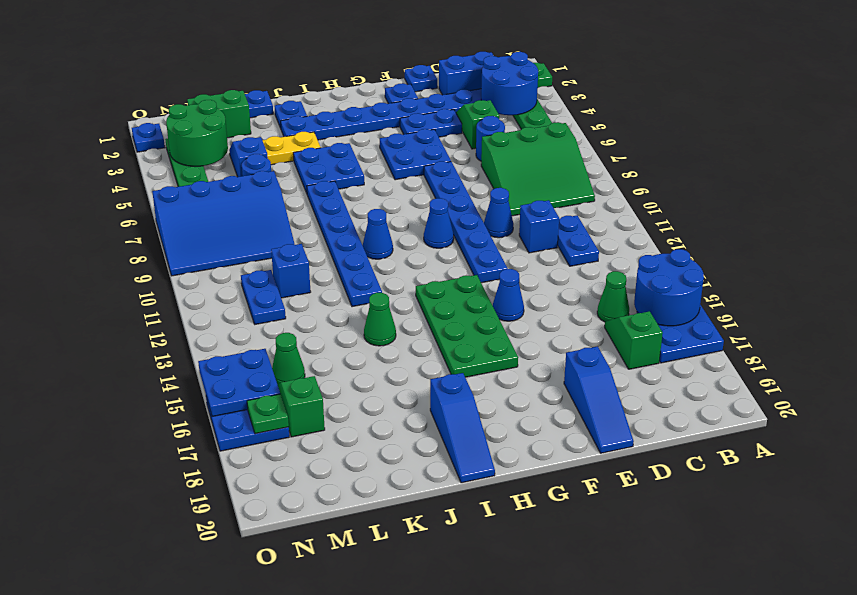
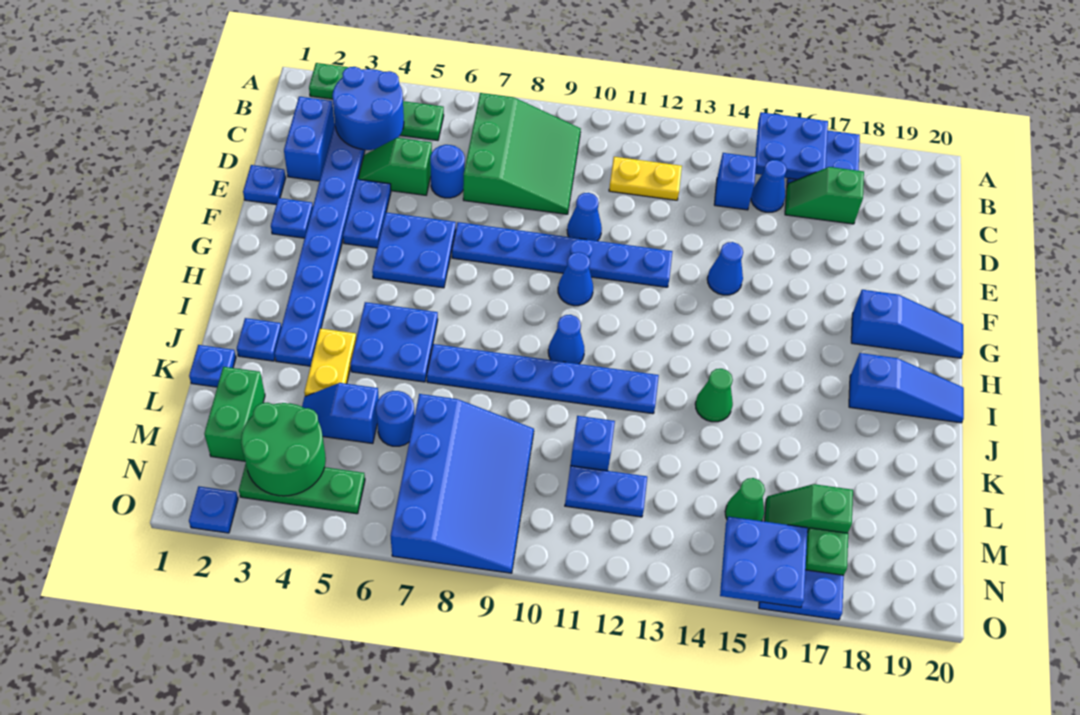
blue round brick A15:B16 level 2 -> blue plate A15:B16 level 2
blue plate C11:C12 level 1 -> yellow plate C11:C12 level 1
green cone C15 level 1 -> blue cone C15 level 1
blue brick D11 level 1 -> blue brick C14 level 1
blue slope E18:E20 level 1 top 18 -> blue slope G18:G20 level 1 top 18
green plate G13:H16 level 1 -> none

